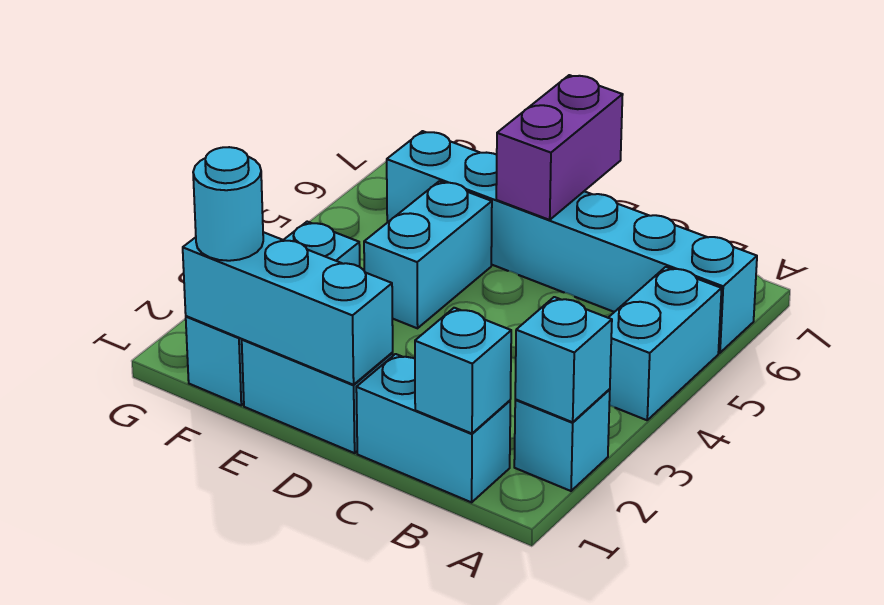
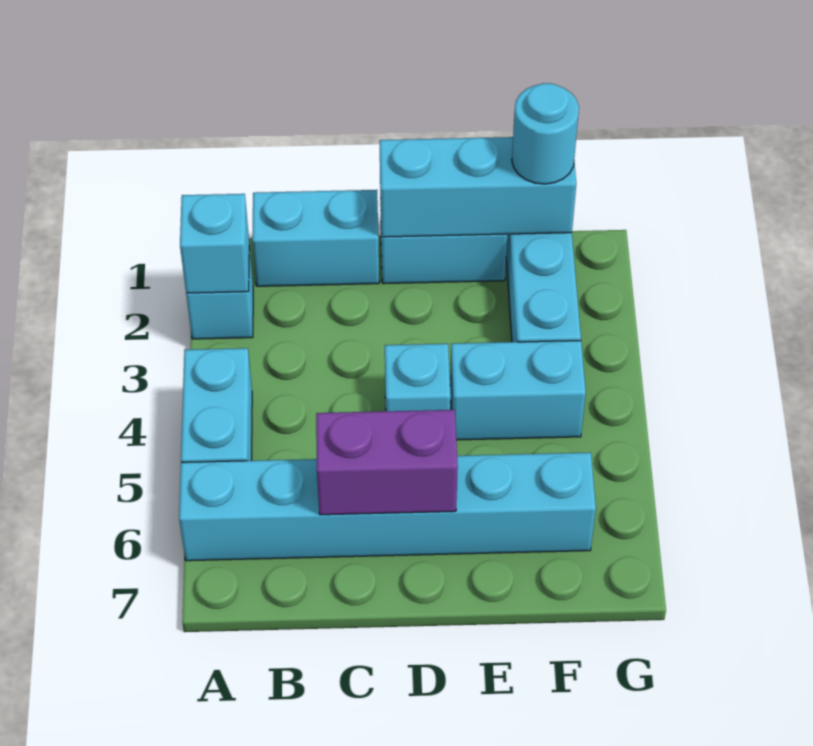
cyan brick B1 level 2 -> cyan brick D4 level 1
purple brick D6:D7 level 2 -> purple brick C6:D6 level 2
cyan brick E4:E5 level 1 -> cyan brick E4:F4 level 1

